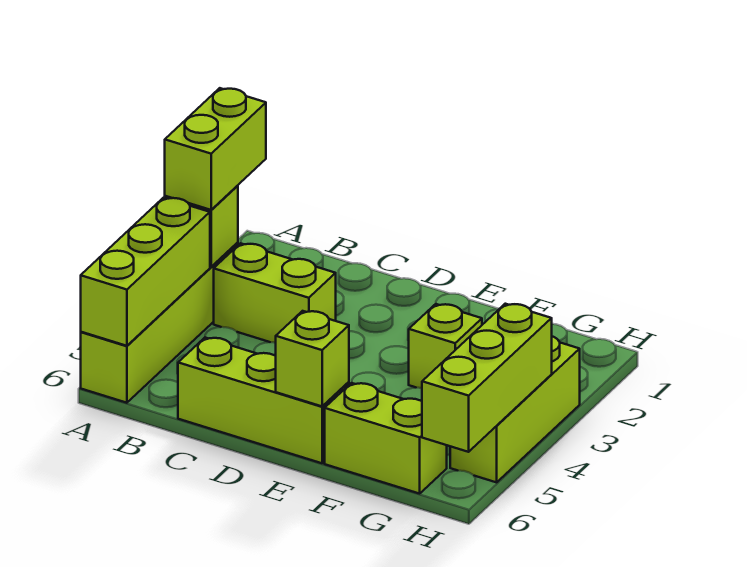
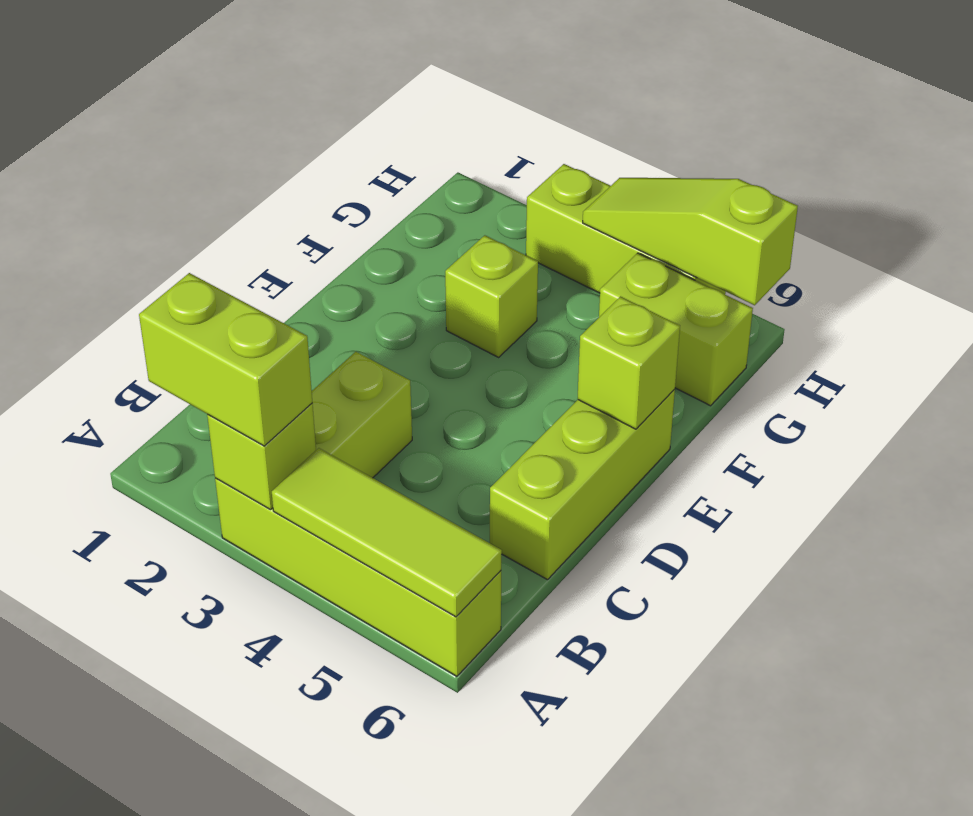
lime brick A4:A6 level 2 -> lime tile A4:A6 level 2
lime brick F6:G6 level 1 -> lime brick G5:G6 level 1
lime brick H4:H6 level 2 -> lime slope H4:H6 level 2 top 6

